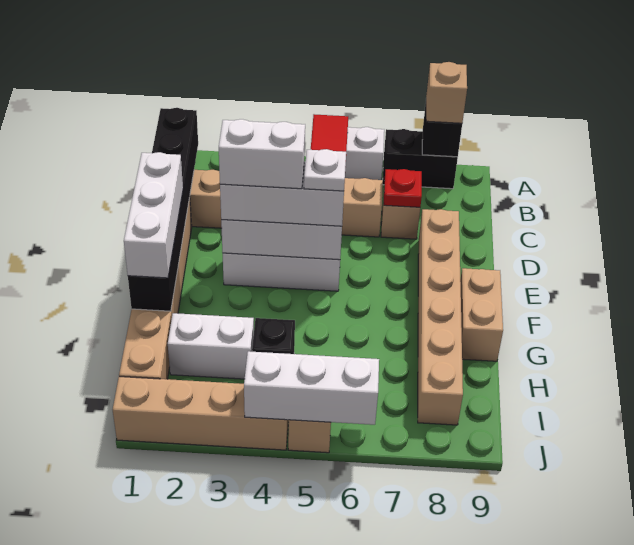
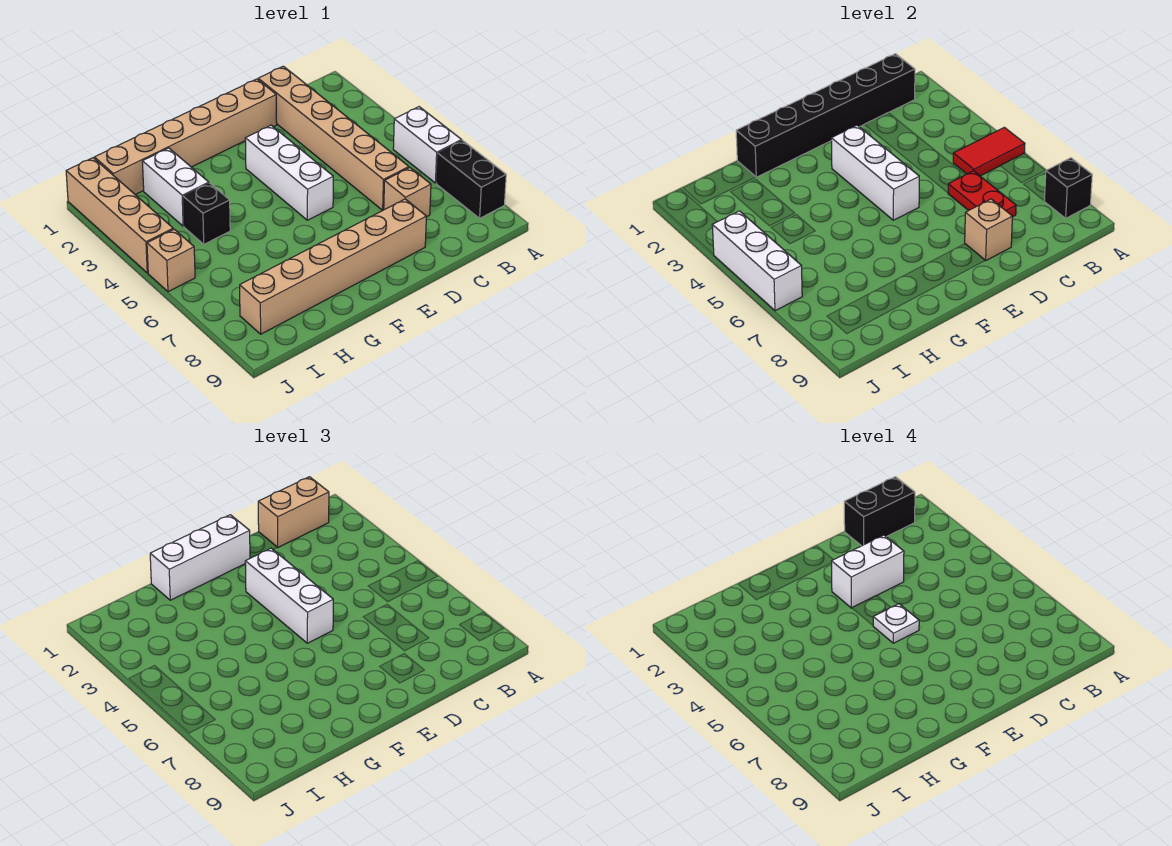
tan brick A8 level 3 -> tan brick D8 level 2
none -> black brick B1:C1 level 4
red plate C7 level 2 -> red plate C6:C7 level 2
white brick E3:E4 level 4 -> white brick D3:E3 level 4
tan brick F9:G9 level 1 -> tan brick B1:C1 level 3

